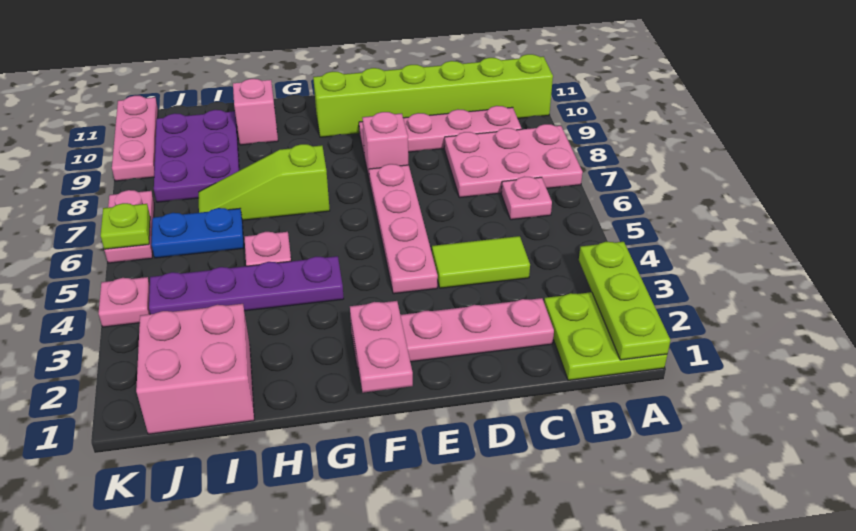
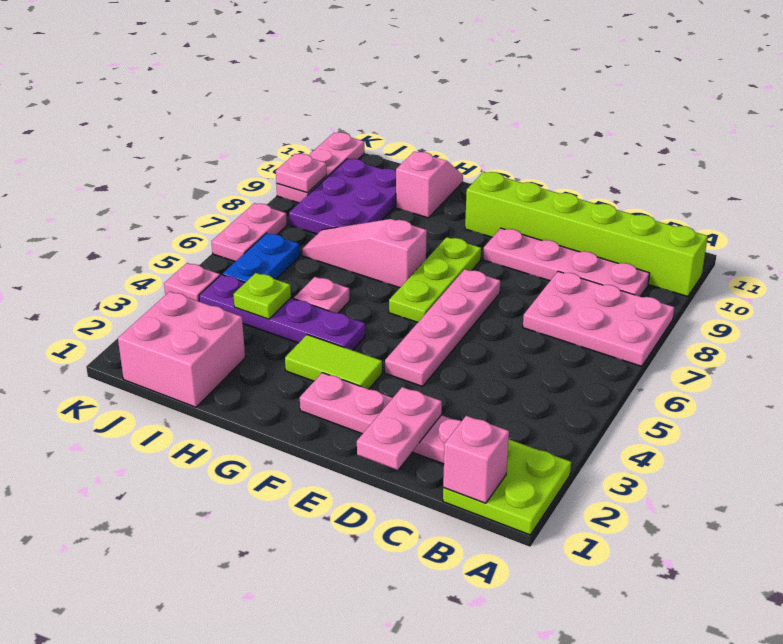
lime plate A1:A3 level 2 -> lime plate F6:F8 level 1
pink plate B6 level 1 -> pink plate K9 level 2
lime tile C4:D4 level 1 -> lime tile F3:G3 level 1
pink brick E8 level 1 -> pink brick B1 level 2
pink plate F1:F2 level 2 -> pink plate D1:D2 level 2
lime slope G7:I7 level 1 top G -> pink slope G7:I7 level 1 top G
blue plate I6:J6 level 1 -> blue plate J5:J6 level 1
lime plate K6 level 2 -> lime plate I4 level 2

